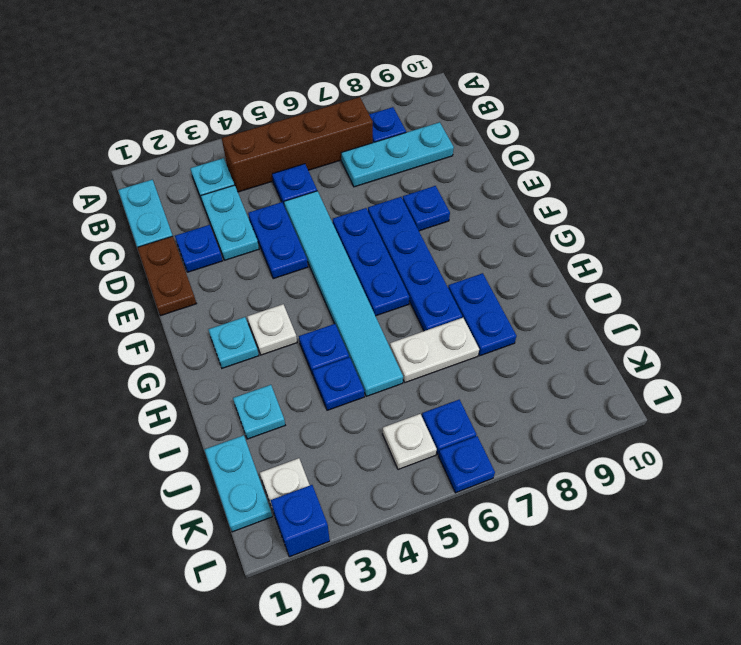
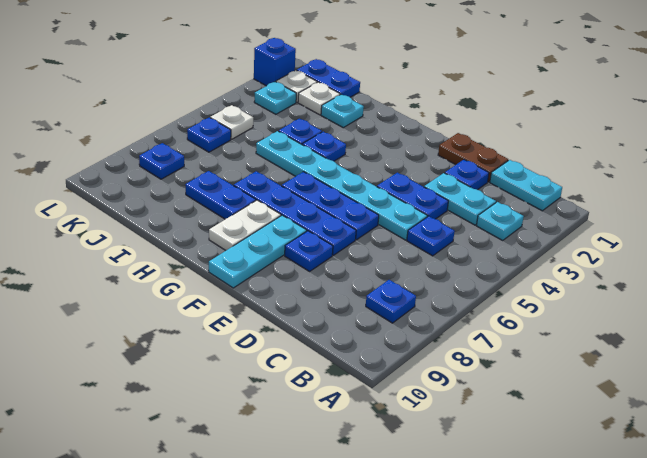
brown brick B4:B7 level 1 -> none
cyan plate C7:C9 level 1 -> cyan plate F8:F10 level 1
cyan tile D5:I5 level 1 -> cyan plate D5:I5 level 1
cyan plate G2 level 1 -> cyan plate K3 level 1
white plate G3 level 1 -> white plate J2 level 1
white plate I6:I7 level 1 -> white plate G8:G9 level 1
cyan plate J1:K1 level 1 -> blue plate J1:K1 level 1
blue plate L6 level 1 -> blue plate K8 level 1

